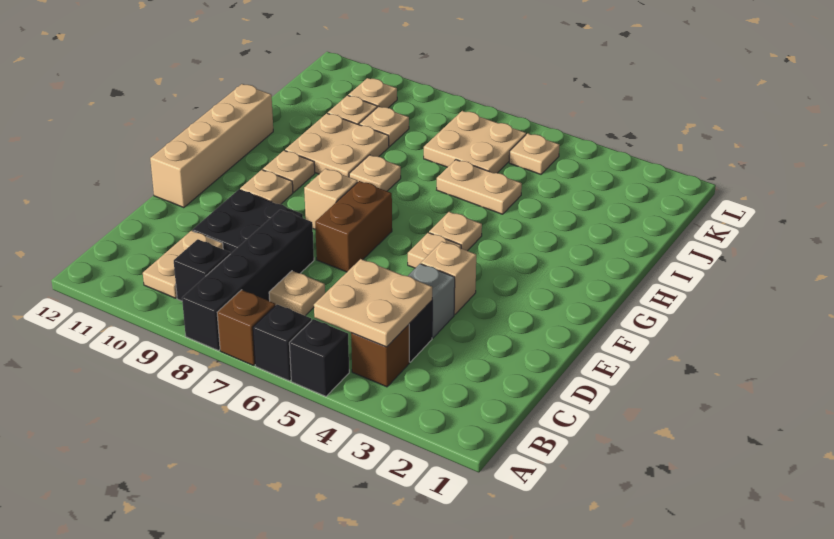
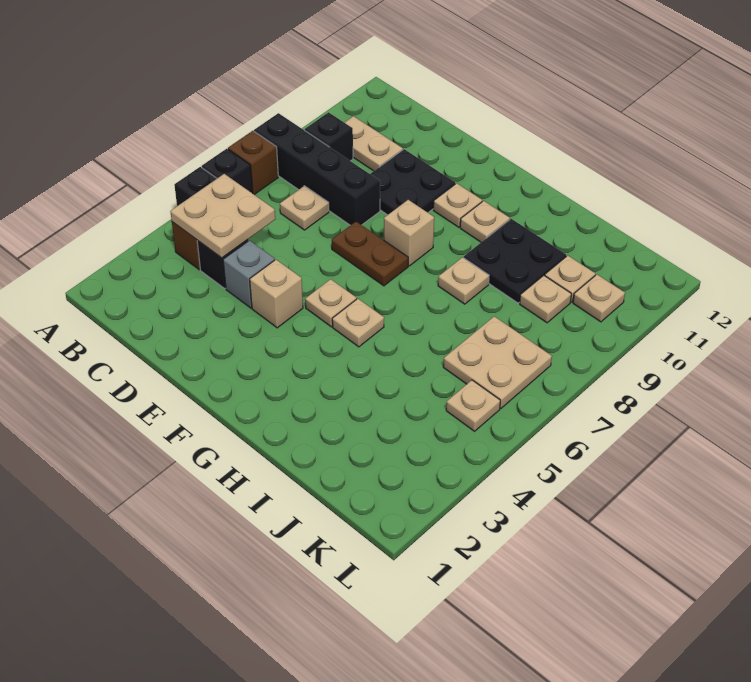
brown brick E7:F7 level 1 -> brown plate E7:F7 level 1
tan brick E12:H12 level 1 -> none
tan plate H9:I10 level 1 -> black plate H9:I10 level 1
tan plate I5:I6 level 1 -> none

